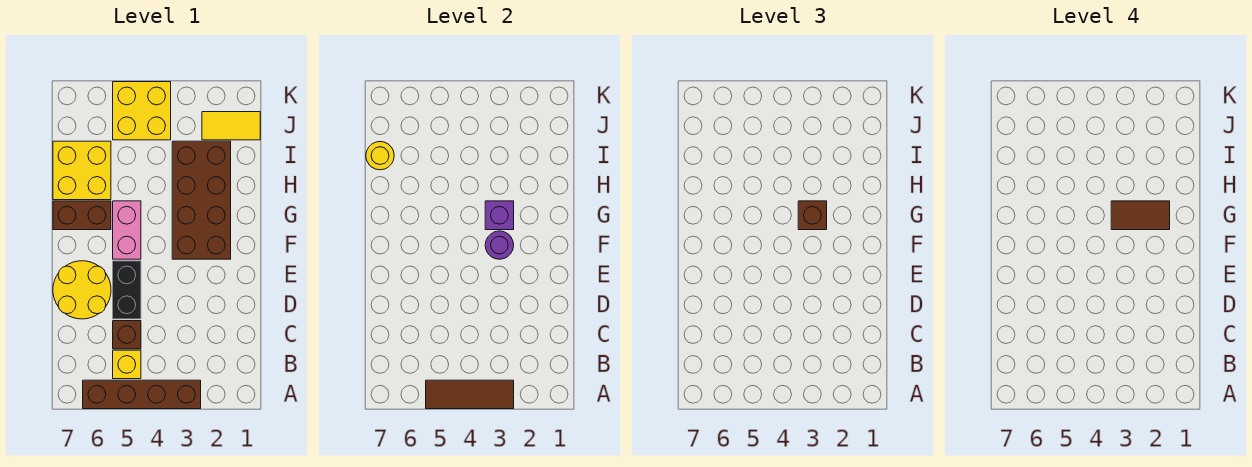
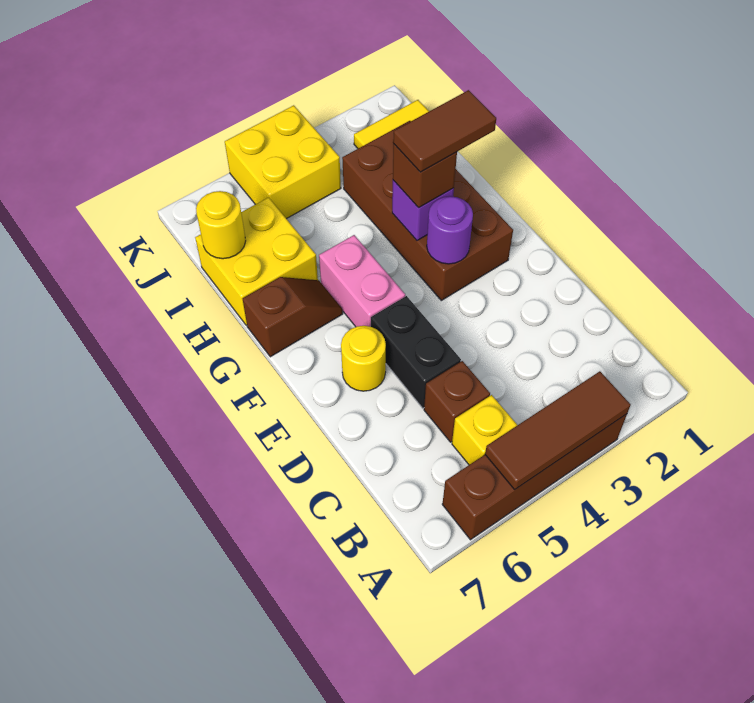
yellow round brick D6:E7 level 1 -> yellow round brick E6 level 1
brown brick G6:G7 level 1 -> brown slope G6:G7 level 1 top 7

